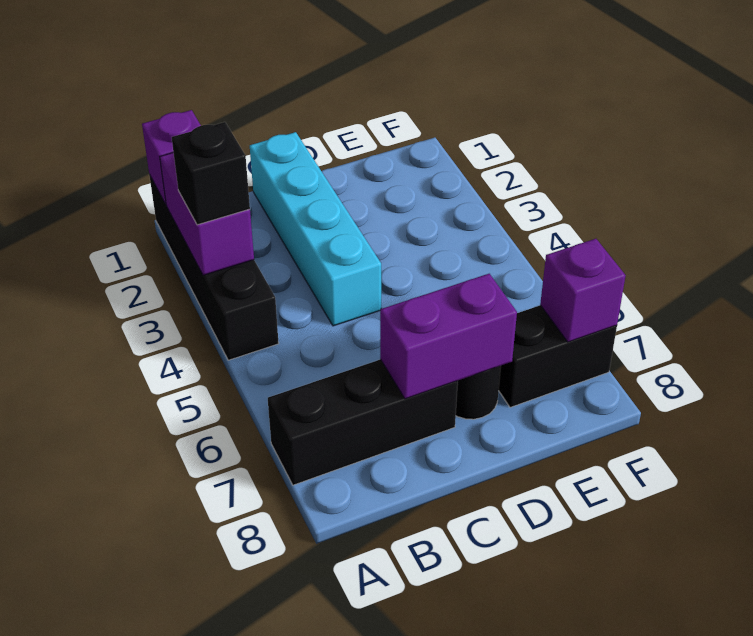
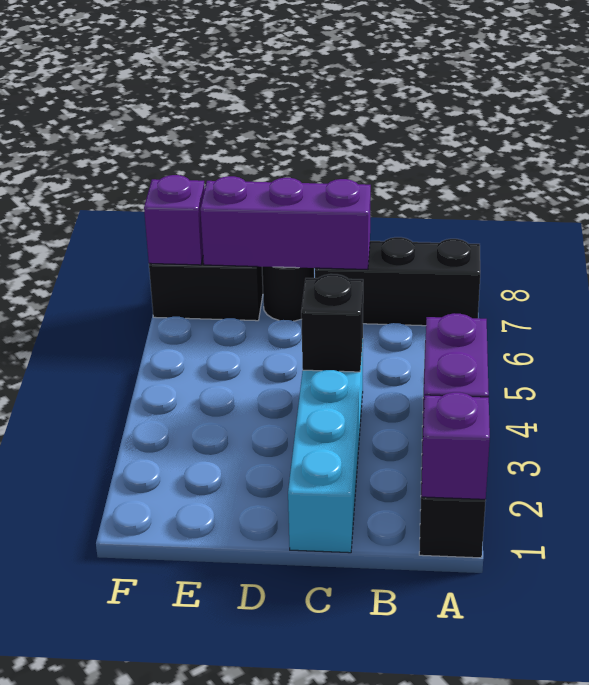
black brick A3 level 3 -> black brick C4 level 2
purple brick C7:D7 level 2 -> purple brick C7:E7 level 2

